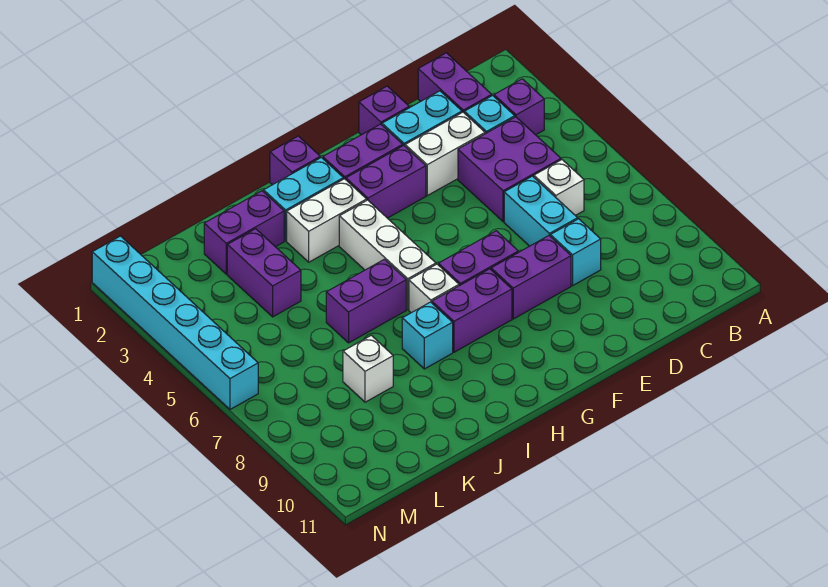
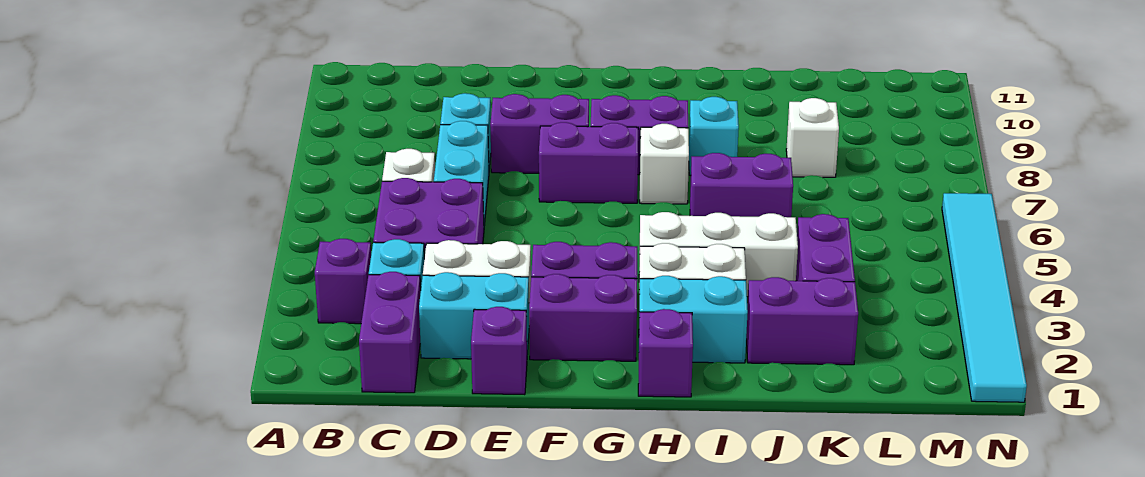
white brick H4:H6 level 1 -> white brick H4:J4 level 1
cyan brick N1:N6 level 1 -> cyan tile N1:N6 level 1

